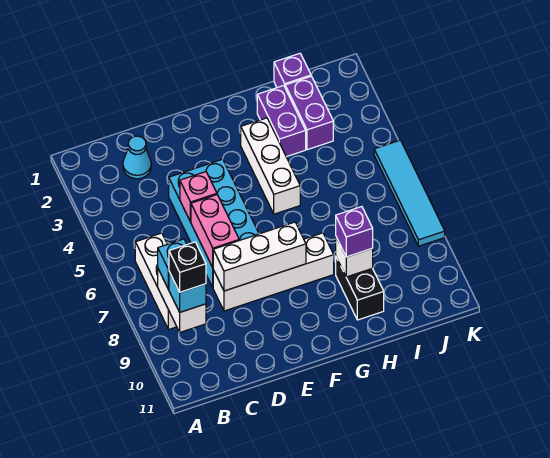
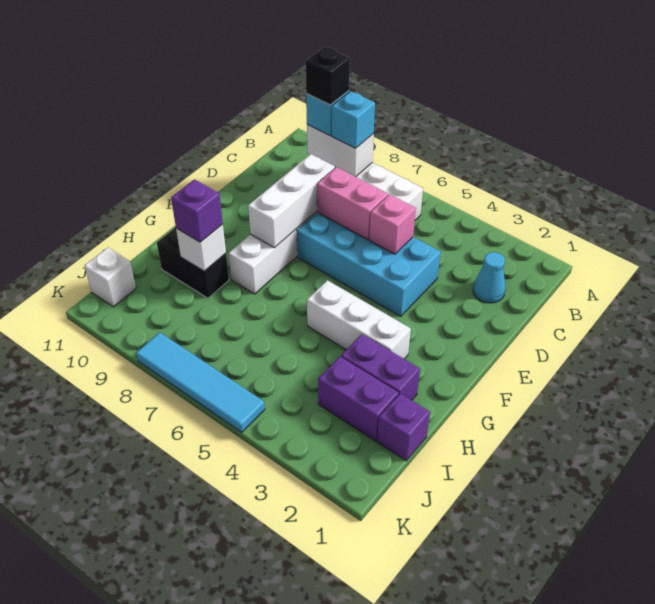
none -> white brick J11 level 1

